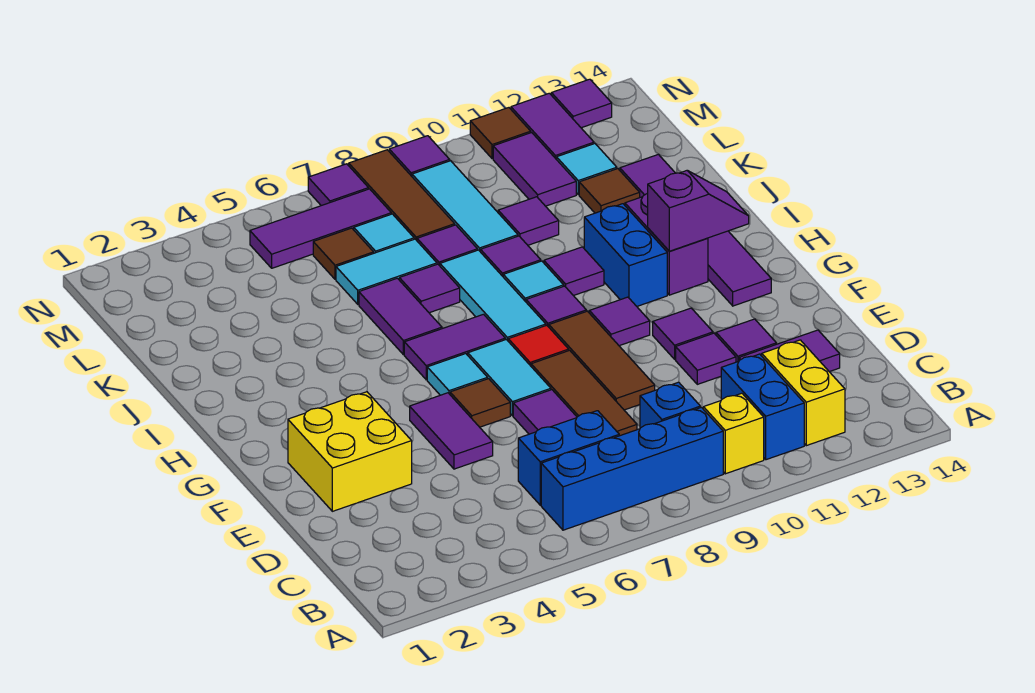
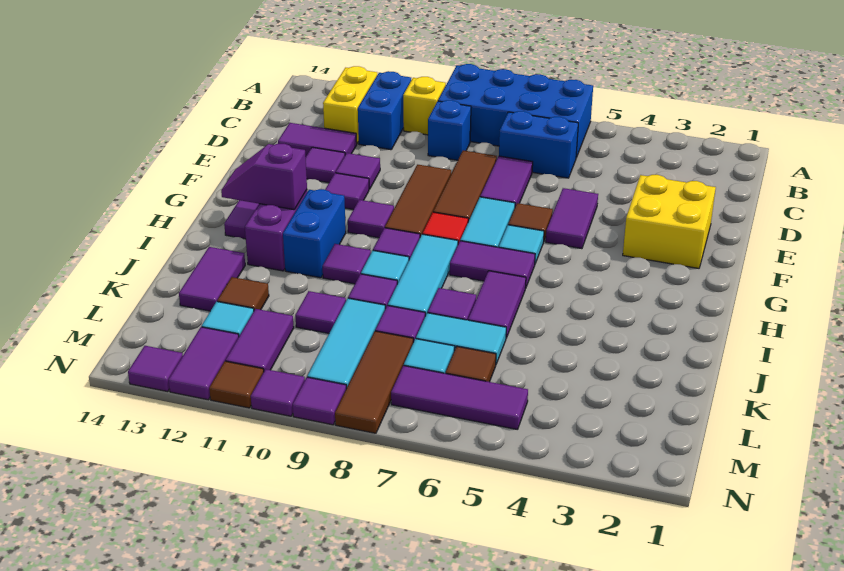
blue brick B6:B9 level 1 -> blue brick A6:B9 level 1
purple tile N7 level 1 -> purple tile N10 level 1

